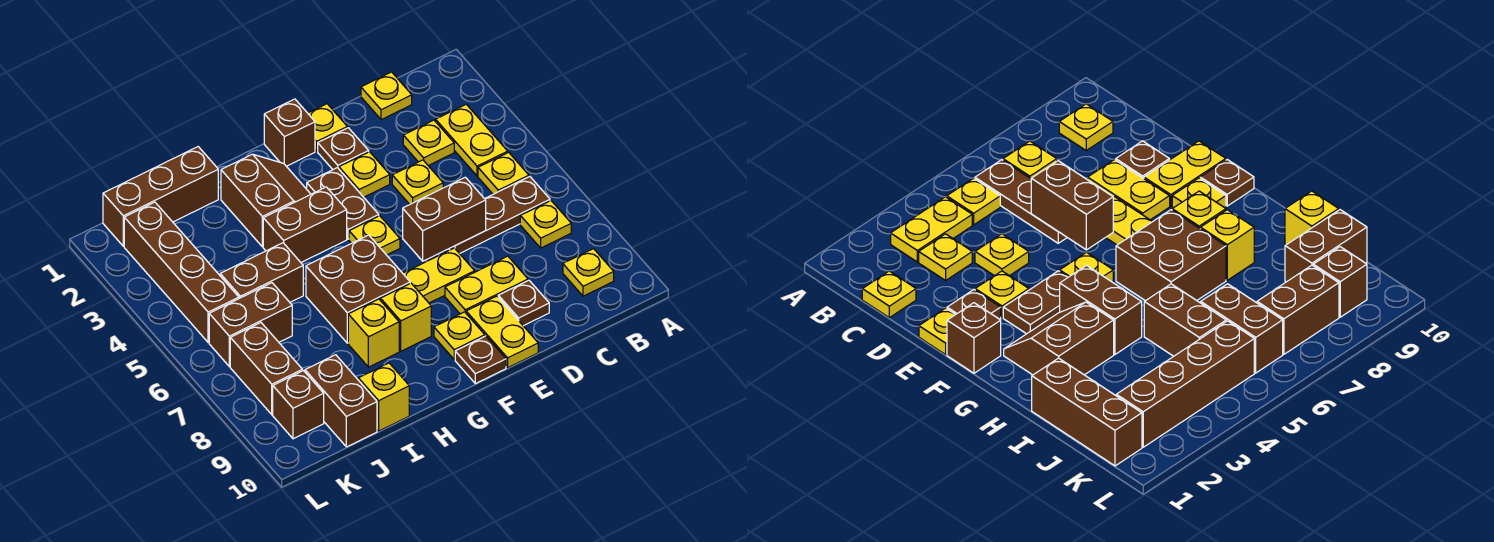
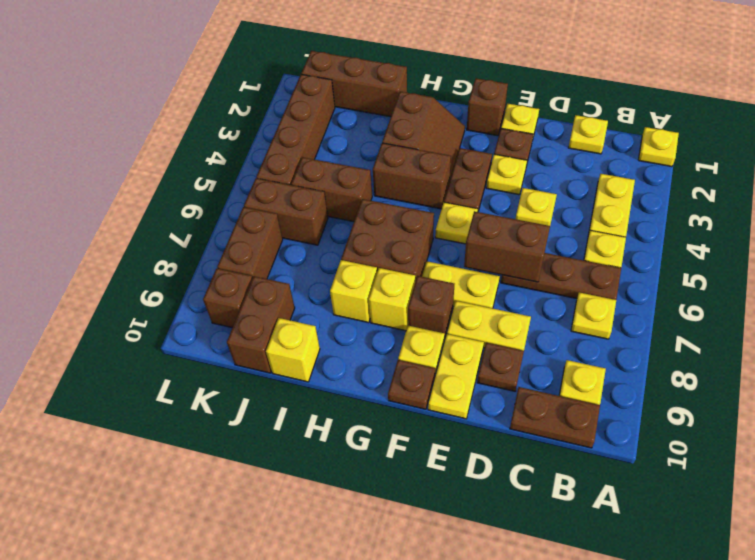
none -> brown plate B10:C10 level 1
yellow plate C3 level 1 -> yellow plate A1 level 1
none -> brown brick F8 level 1

